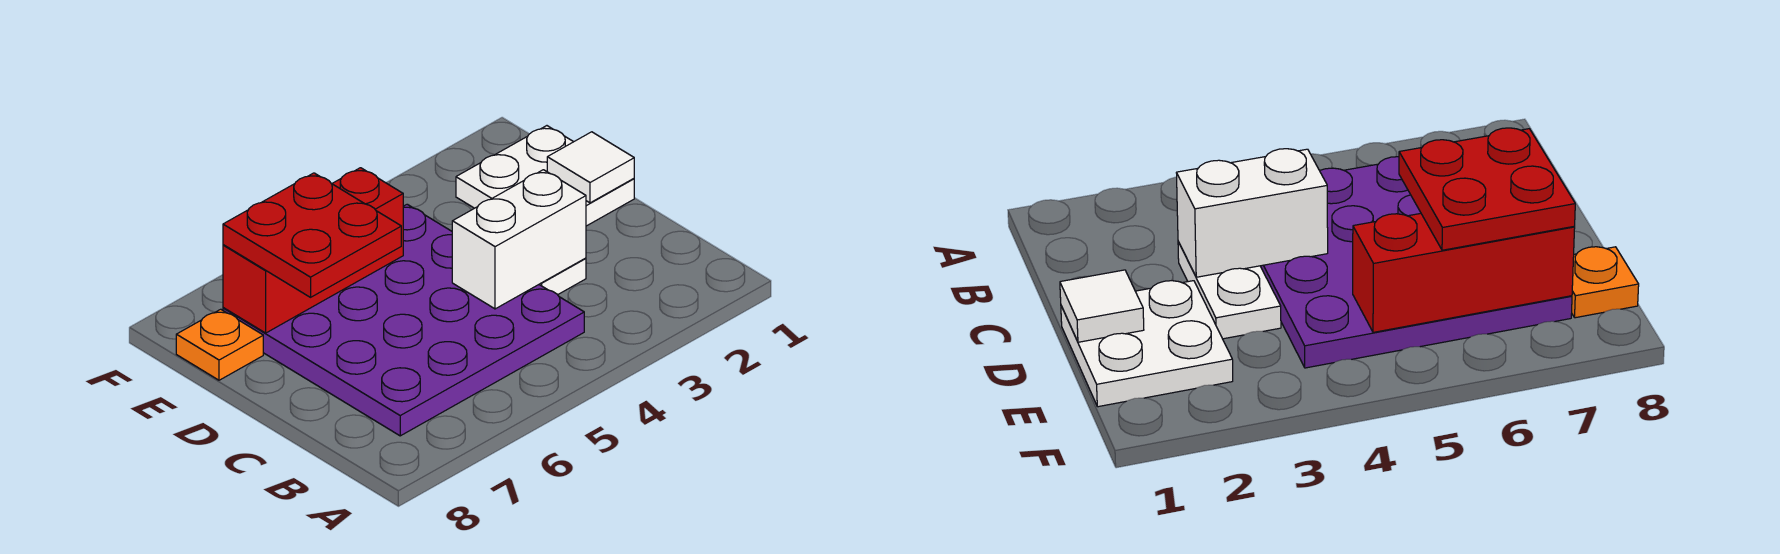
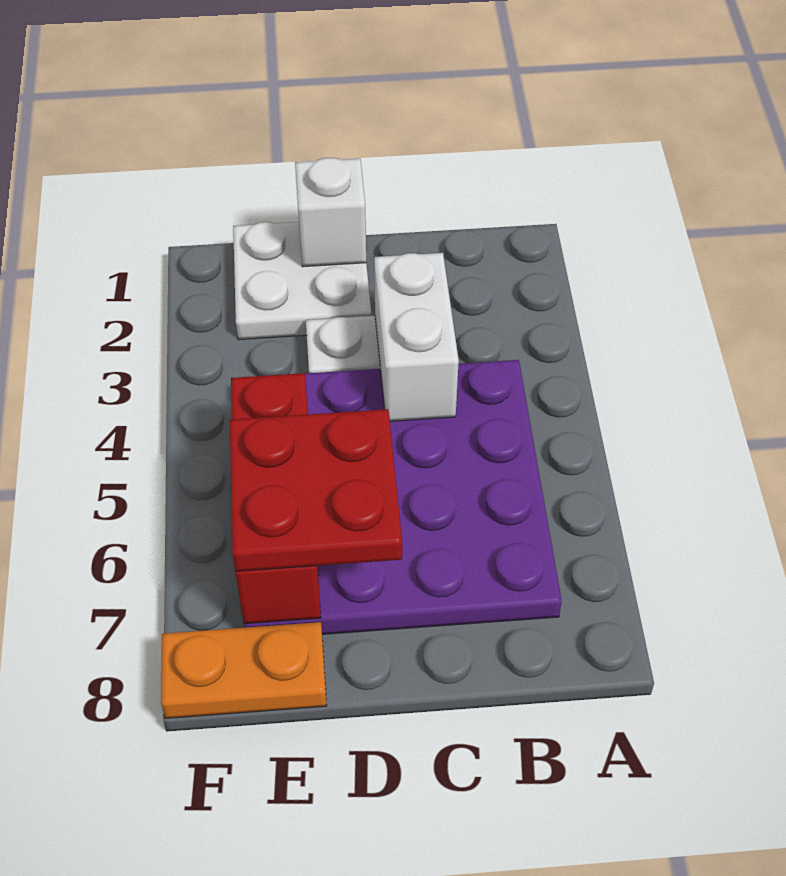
white tile D1 level 2 -> white brick D1 level 2
orange plate E8 level 1 -> orange plate E8:F8 level 1

